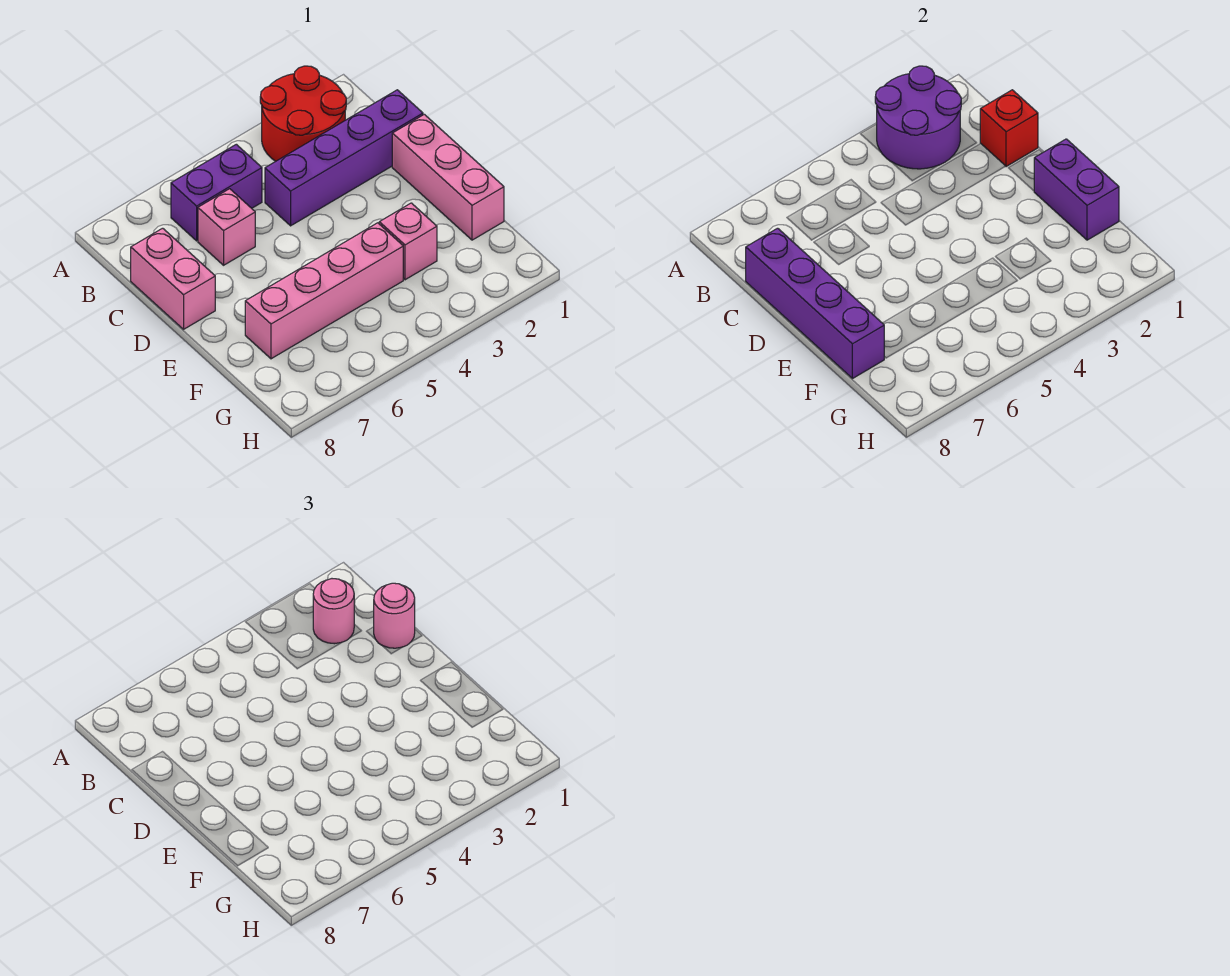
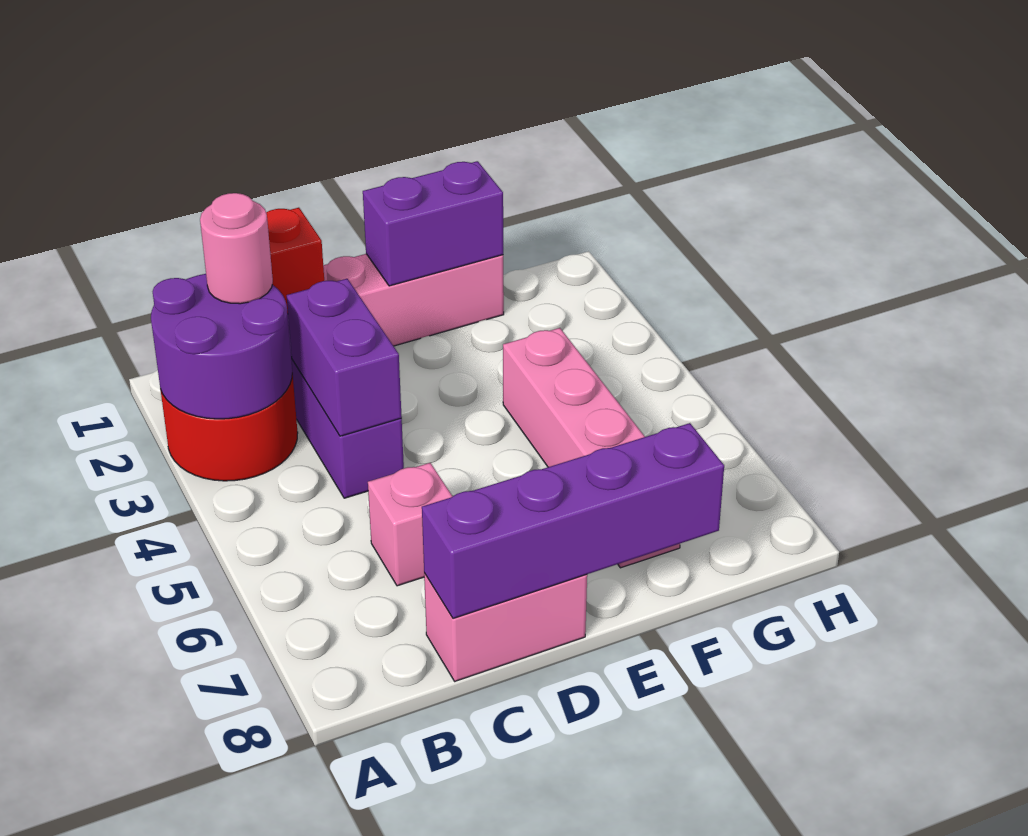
purple brick B5:B6 level 1 -> purple brick C3:C4 level 2
pink round brick C1 level 3 -> none
pink brick F3 level 1 -> none

